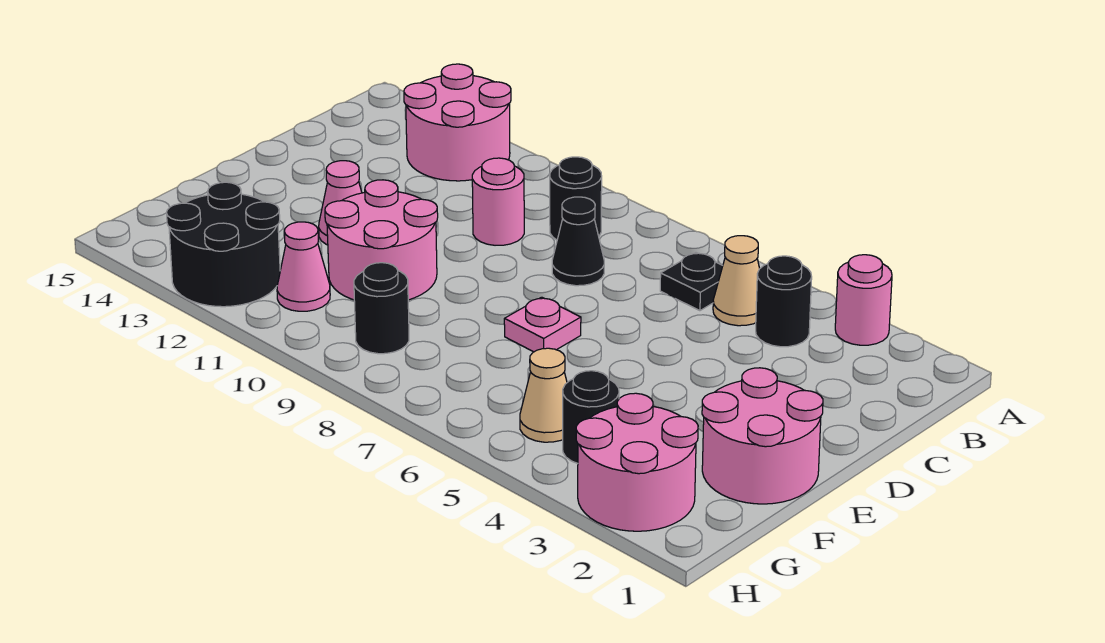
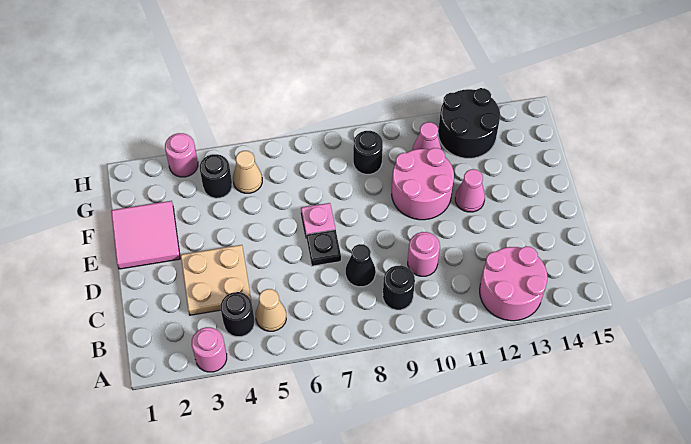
black plate B6 level 1 -> black plate D7 level 1
none -> tan plate C3:D4 level 1
pink round brick E1:F2 level 1 -> pink tile E1:F2 level 1
pink round brick G2:H3 level 1 -> pink round brick H3 level 1

